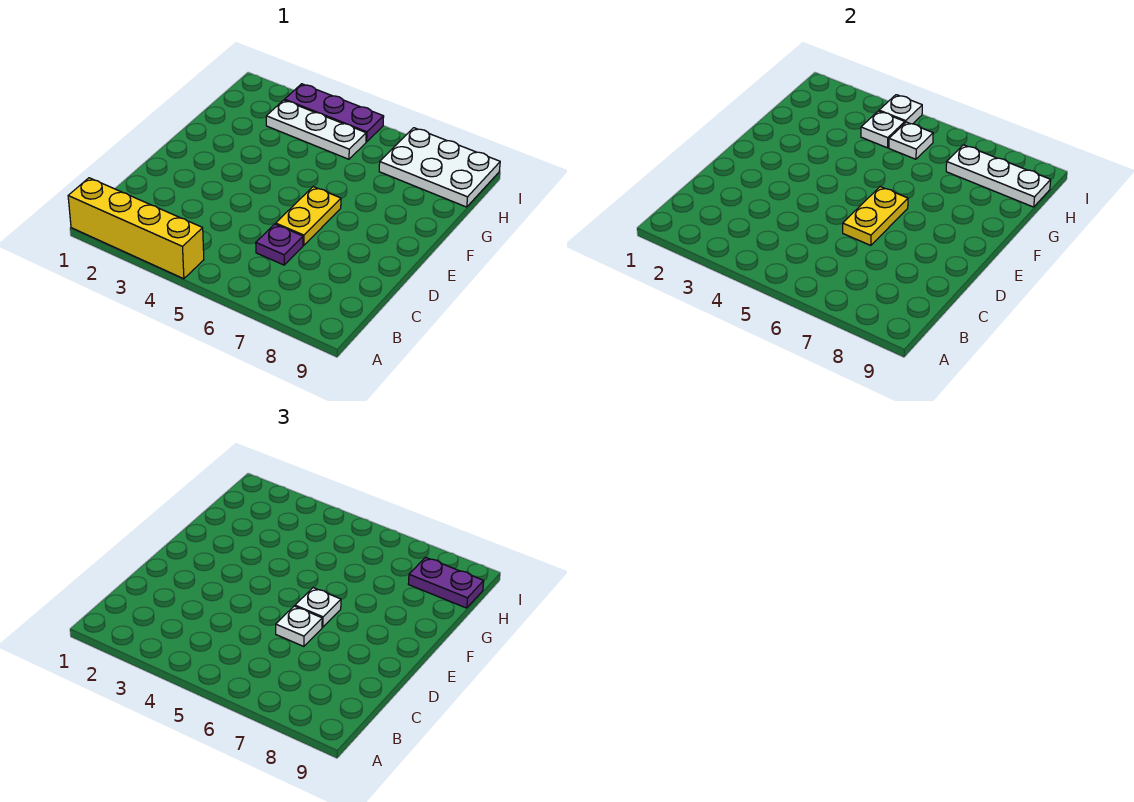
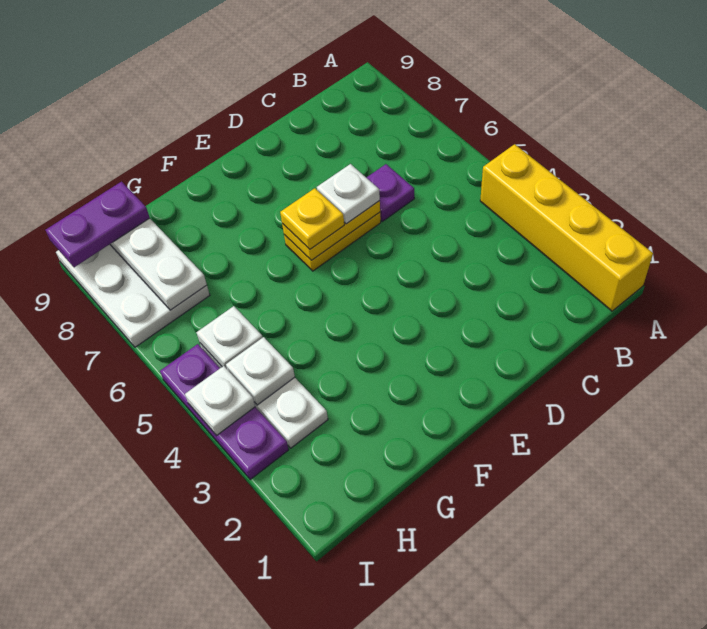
white plate E6 level 3 -> yellow plate E6 level 3
purple plate H8:H9 level 3 -> purple plate H9:I9 level 3

